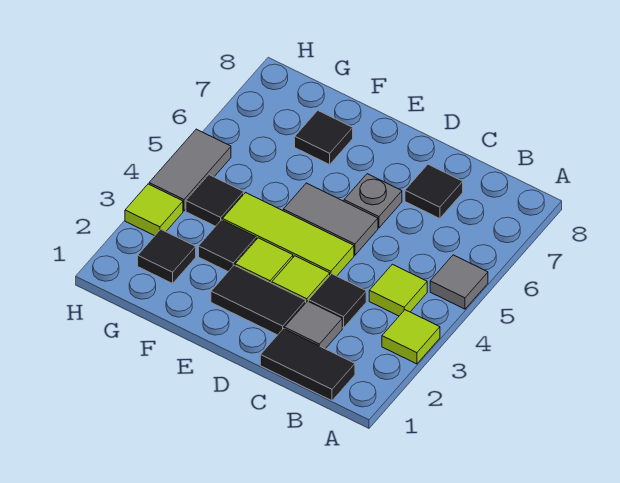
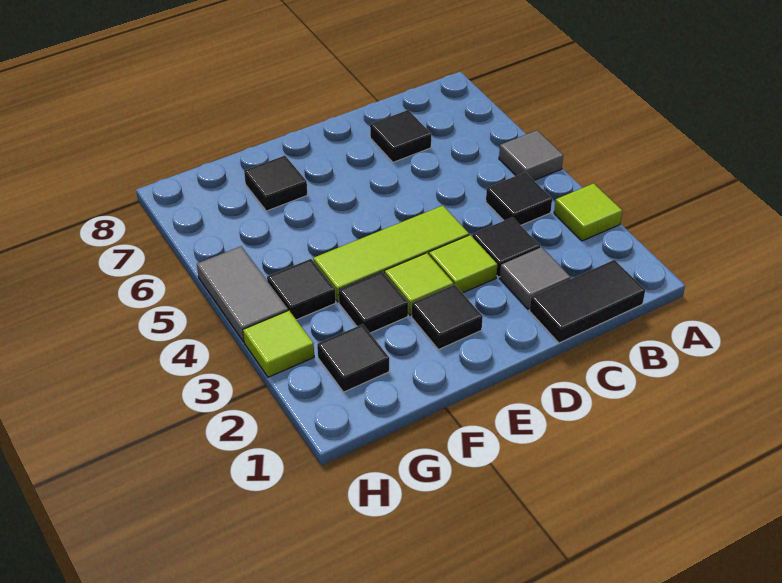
lime tile B4 level 1 -> black tile B4 level 1
black tile D2:E2 level 1 -> black tile E2 level 1
grey tile D5:E5 level 1 -> none
grey plate D6 level 1 -> none

